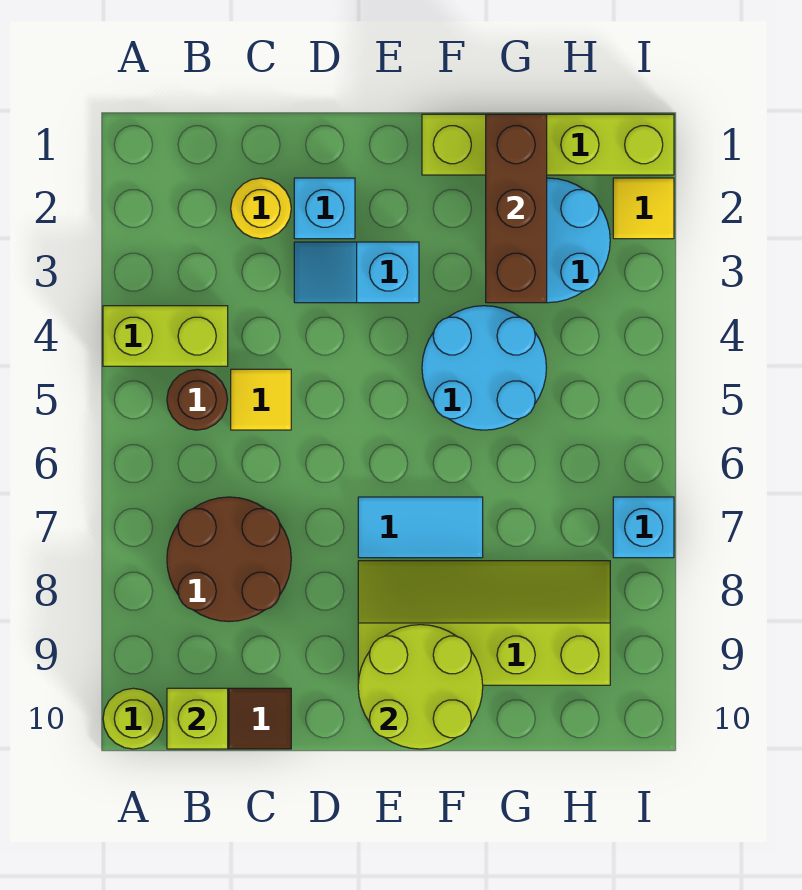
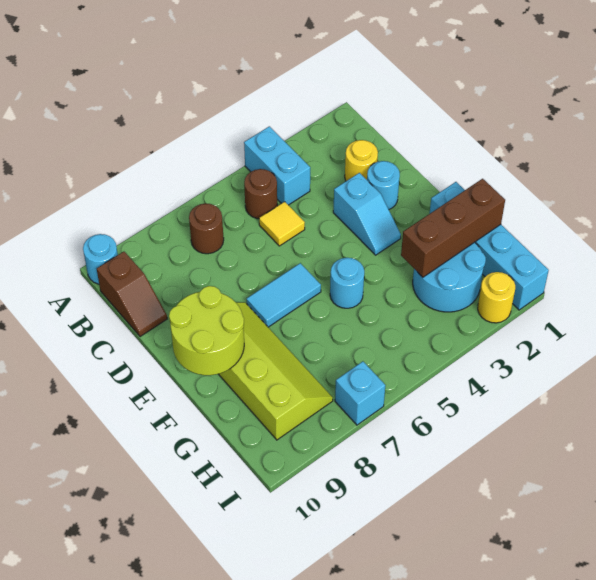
lime brick A4:B4 level 1 -> cyan brick A4:B4 level 1
lime round brick A10 level 1 -> cyan round brick A10 level 1
brown round brick B7:C8 level 1 -> brown round brick B7 level 1
lime brick B10 level 2 -> none
cyan brick D2 level 1 -> cyan round brick D2 level 1
cyan slope D3:E3 level 1 top E -> cyan slope D3:E3 level 1 top D
cyan tile E7:F7 level 1 -> cyan tile E6:E7 level 1
lime brick F1:I1 level 1 -> cyan brick F1:I1 level 1
cyan round brick F4:G5 level 1 -> cyan round brick F5 level 1
yellow tile I2 level 1 -> yellow round brick I2 level 1

